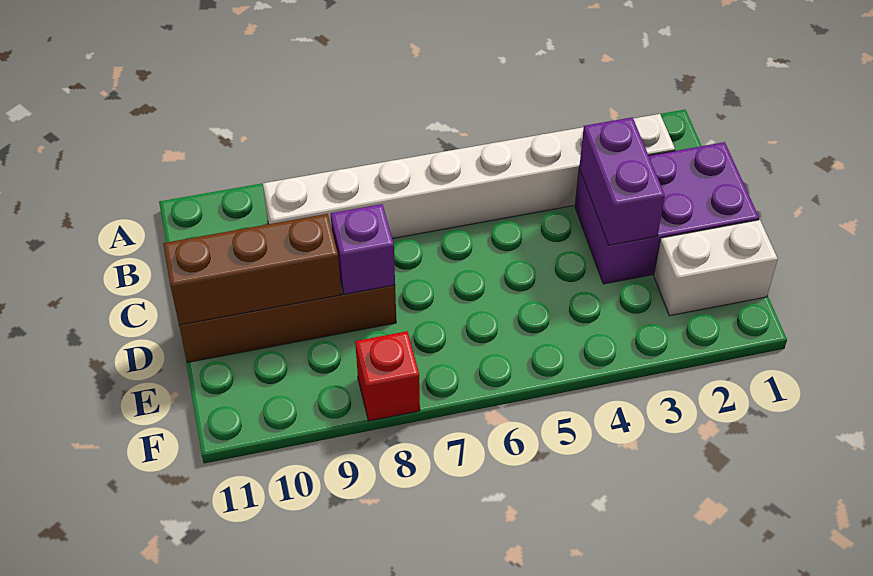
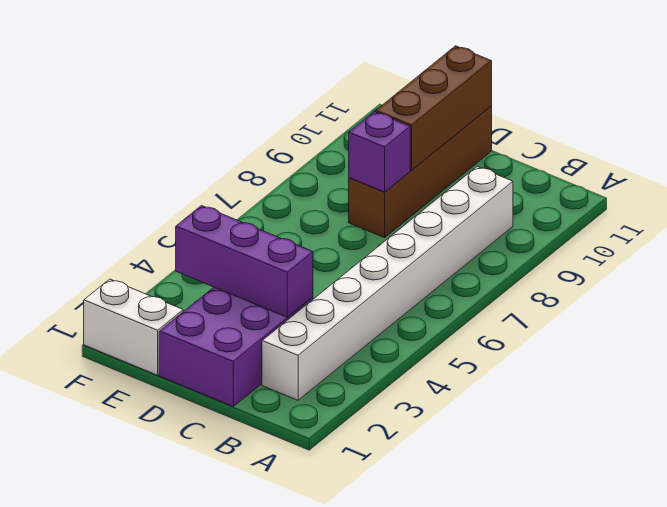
purple brick C3:D3 level 2 -> purple brick C3:E3 level 2
white brick E1:E2 level 1 -> white brick E1:F1 level 1
red brick F8 level 1 -> none

